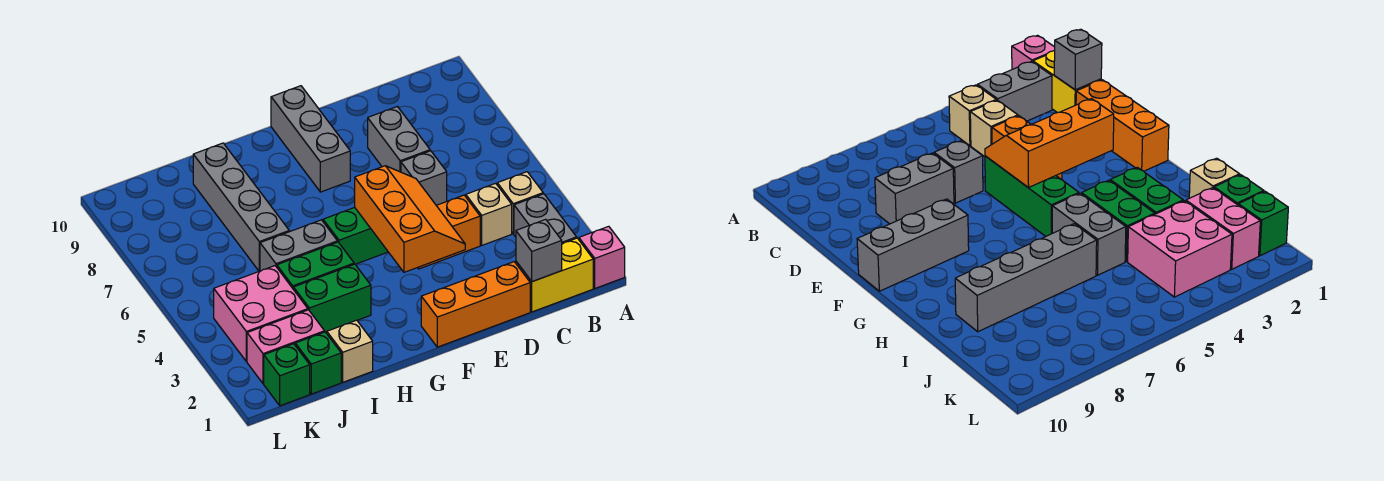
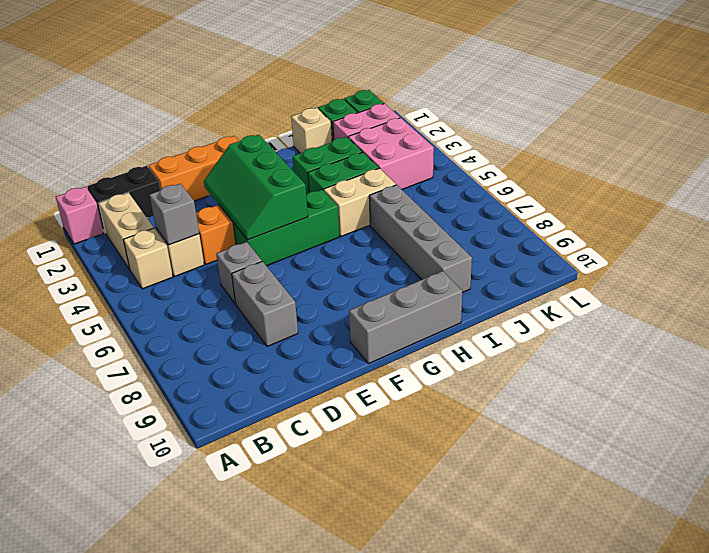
yellow brick B1:C1 level 1 -> black brick B1:C1 level 1
grey brick B2:B3 level 1 -> tan brick B2:B3 level 1
grey brick C1 level 2 -> grey brick C4 level 2
orange slope E3:F5 level 2 top F -> green slope E3:F5 level 2 top F
grey brick F8:F10 level 1 -> grey brick F10:H10 level 1
grey brick H5:I5 level 1 -> tan brick H5:I5 level 1

